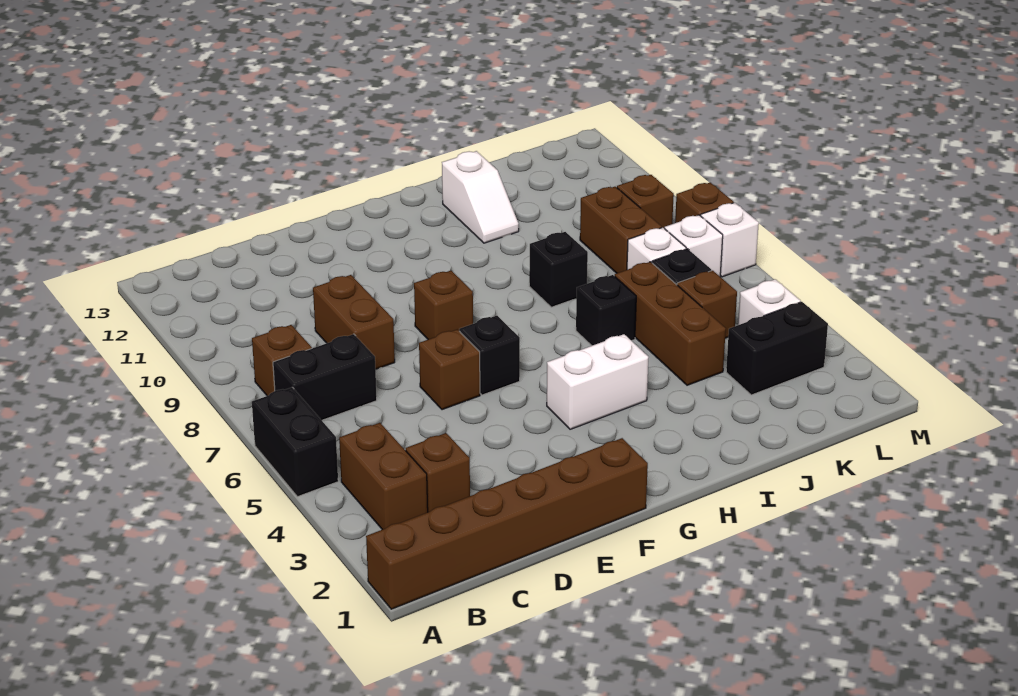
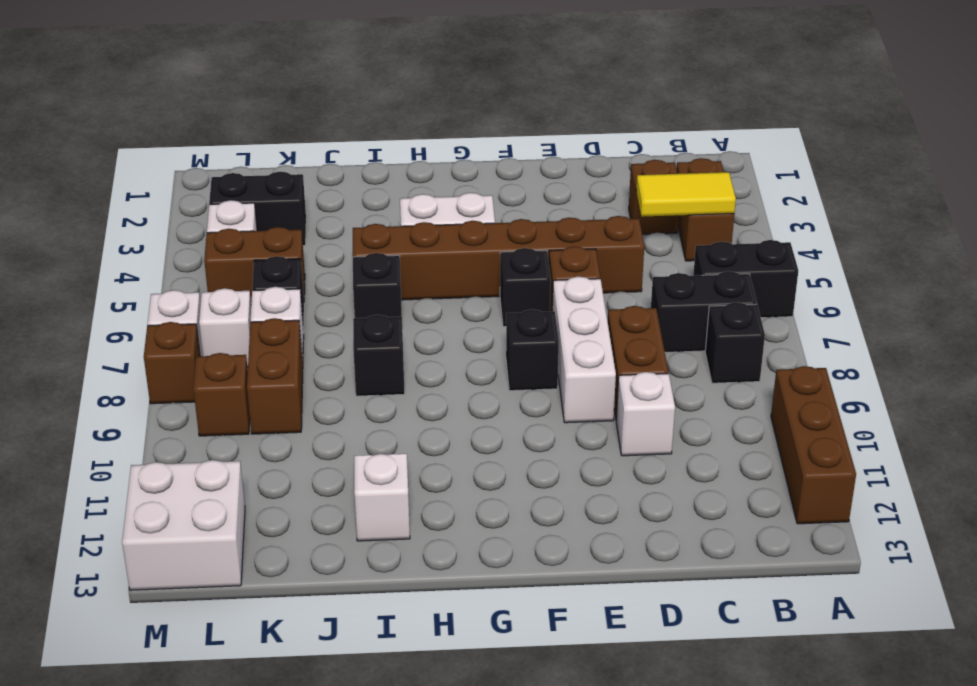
brown brick A1:F1 level 1 -> brown brick D5:I5 level 1
black brick A5:A6 level 1 -> black brick A6:B6 level 1
none -> yellow tile B4:C4 level 2
brown brick B8 level 1 -> black brick B8 level 1
none -> white brick D10 level 1
none -> white brick E7:E9 level 1
brown brick F8 level 1 -> black brick F8 level 1
brown brick J4:J6 level 1 -> brown brick A10:A12 level 1
brown brick K5 level 1 -> brown brick K5:L5 level 1
none -> white brick L12:M13 level 1

